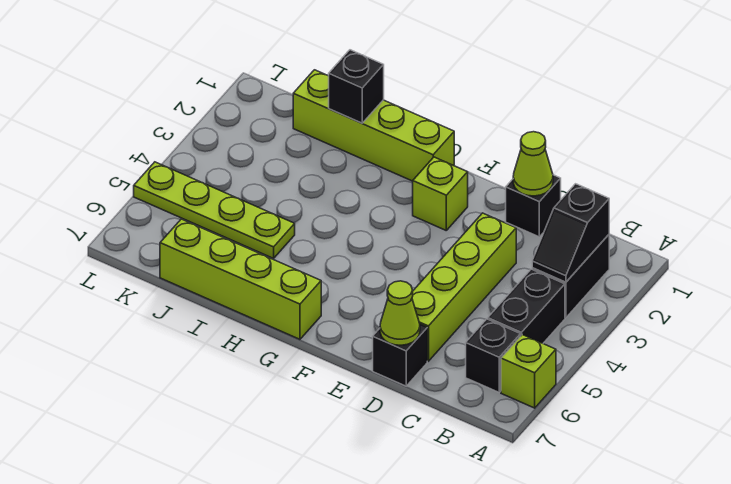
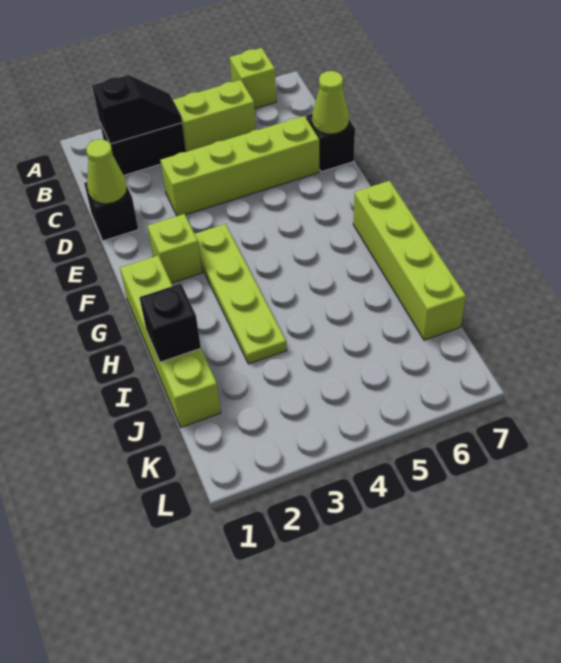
black brick B4:B5 level 1 -> lime brick B4:B5 level 1
black brick B6 level 1 -> none
lime plate I5:L5 level 1 -> lime plate F3:I3 level 1

